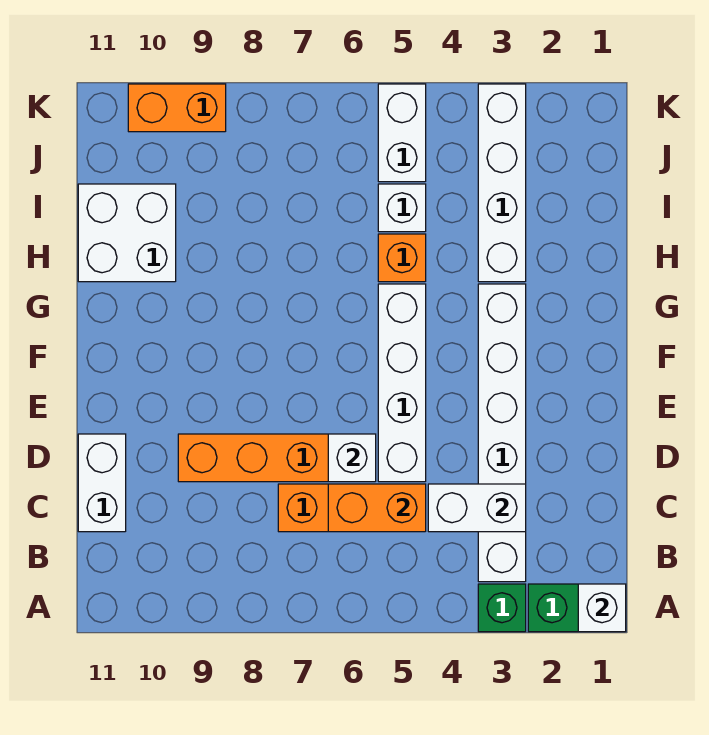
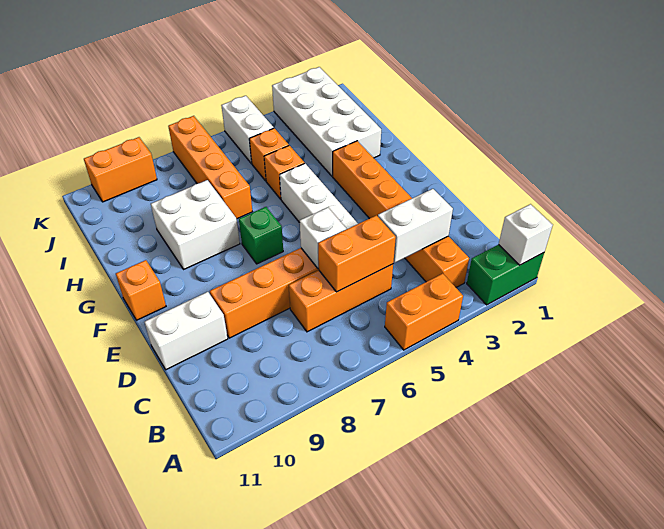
green brick A3 level 1 -> green brick F7 level 1
none -> orange brick A4:A5 level 1
white brick B3:G3 level 1 -> orange brick B3:G3 level 1
white brick C11:D11 level 1 -> white brick D10:D11 level 1
none -> orange brick F11 level 1
white brick H3:K3 level 1 -> white brick H2:K3 level 1
none -> orange brick H7:K7 level 1
white brick H10:I11 level 1 -> white brick G8:H9 level 1
white brick I5 level 1 -> orange brick I5 level 1

